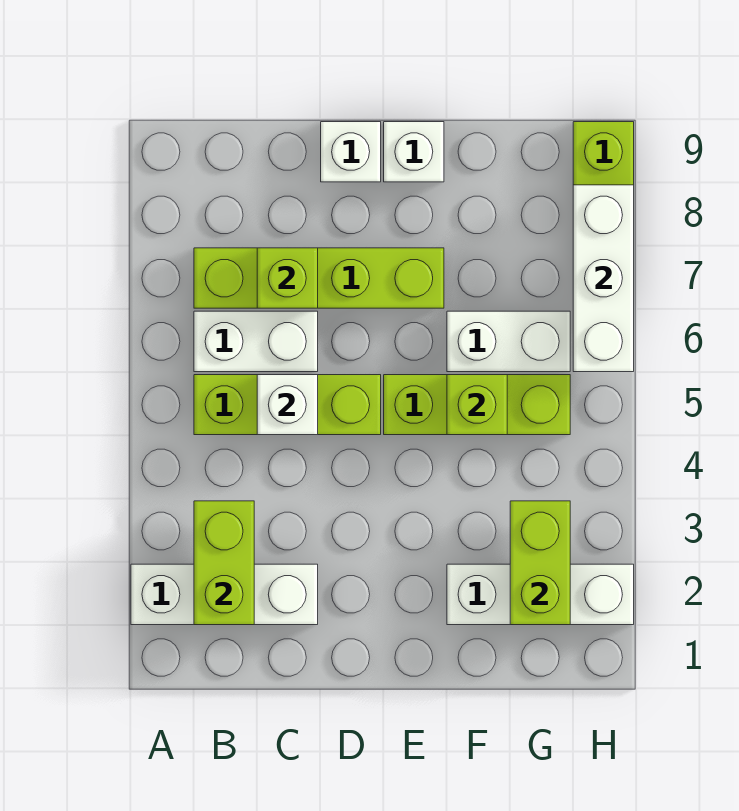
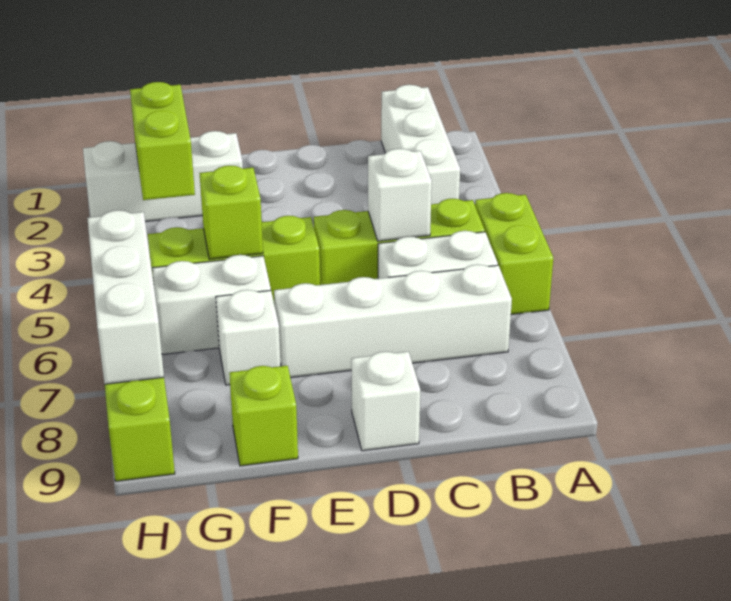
white brick A2:C2 level 1 -> white brick B1:B3 level 1
lime brick B2:B3 level 2 -> lime brick A5:A6 level 1
lime brick B7:E7 level 1 -> white brick B7:E7 level 1
lime brick C7 level 2 -> lime brick F9 level 1
white brick E9 level 1 -> white brick F7 level 1

